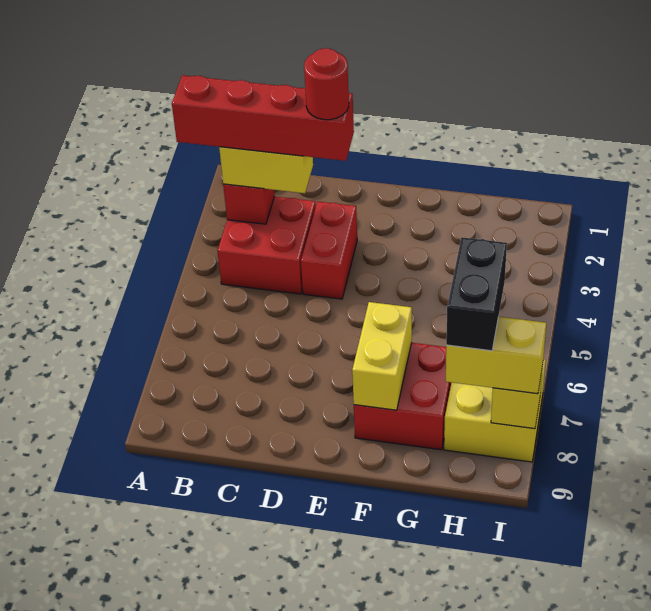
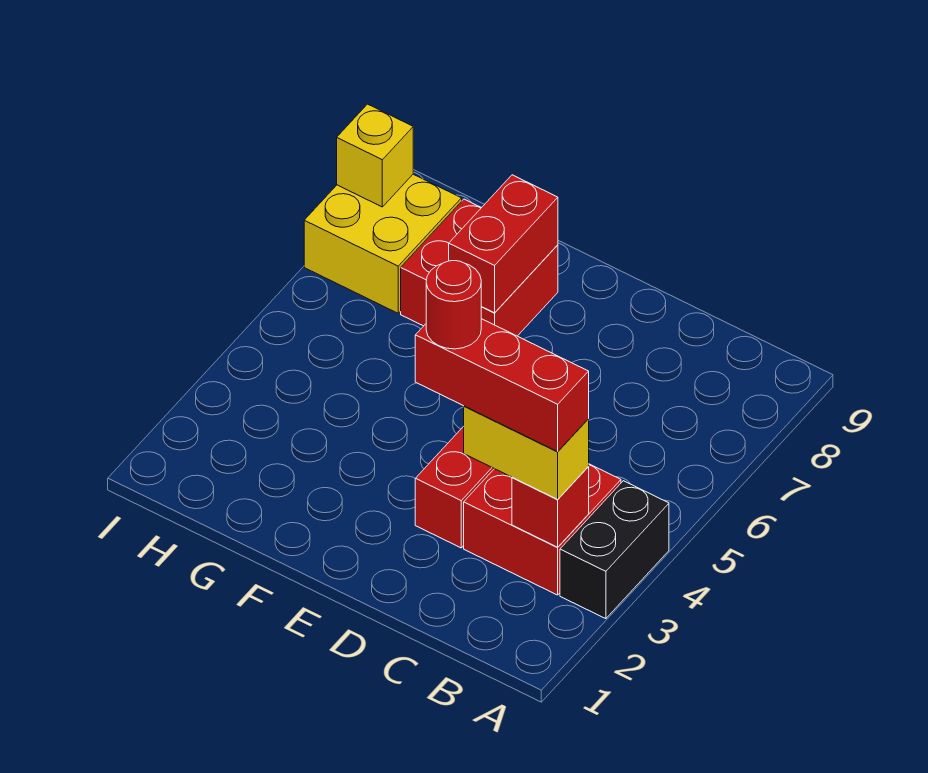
red brick A3:D3 level 4 -> red brick B3:D3 level 4
yellow brick F7:F8 level 2 -> red brick F7:F8 level 2
black brick H7:H8 level 4 -> black brick A3:A4 level 1
yellow brick H8:I8 level 3 -> none

